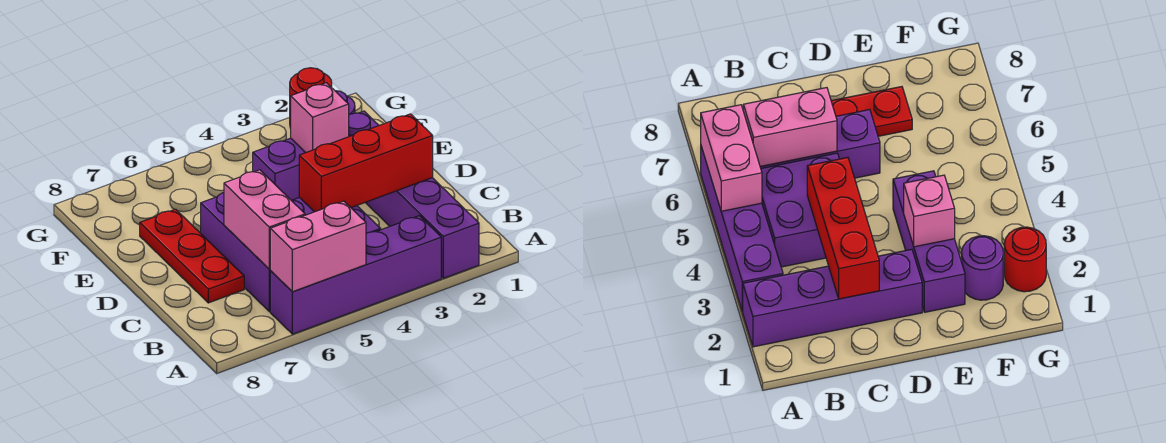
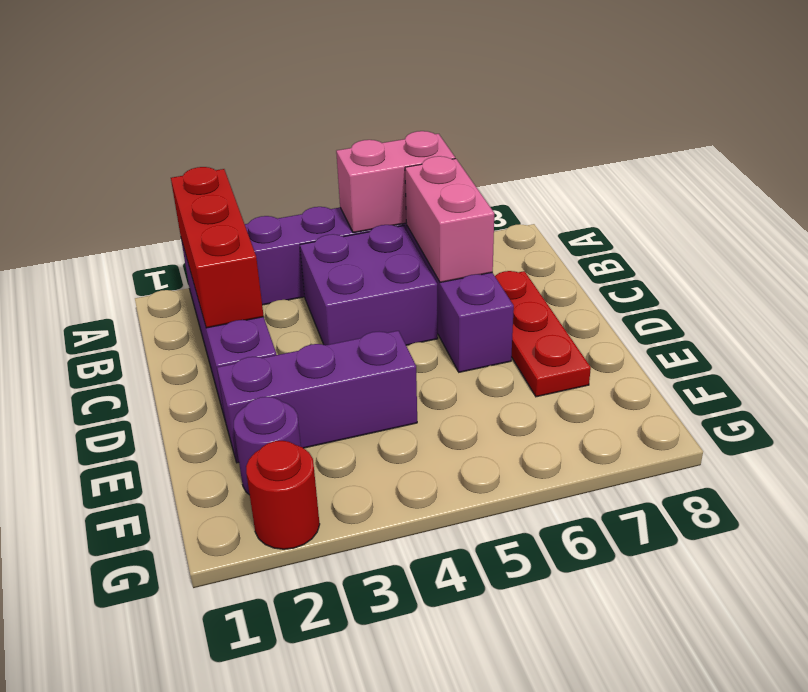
red brick C2:C4 level 2 -> red brick A2:C2 level 2
pink brick E3 level 2 -> none

